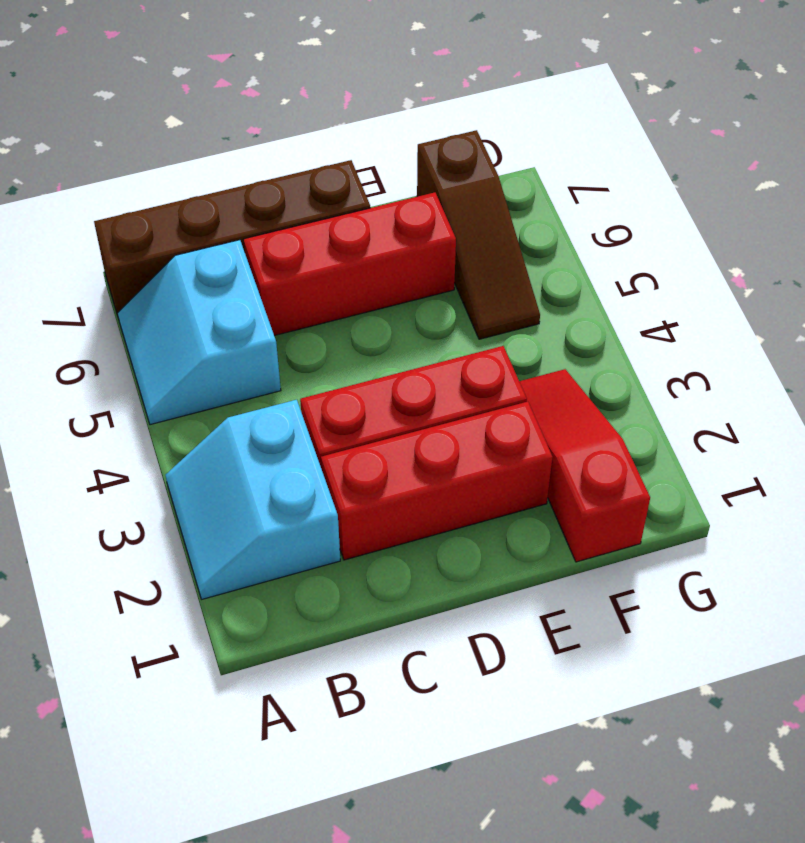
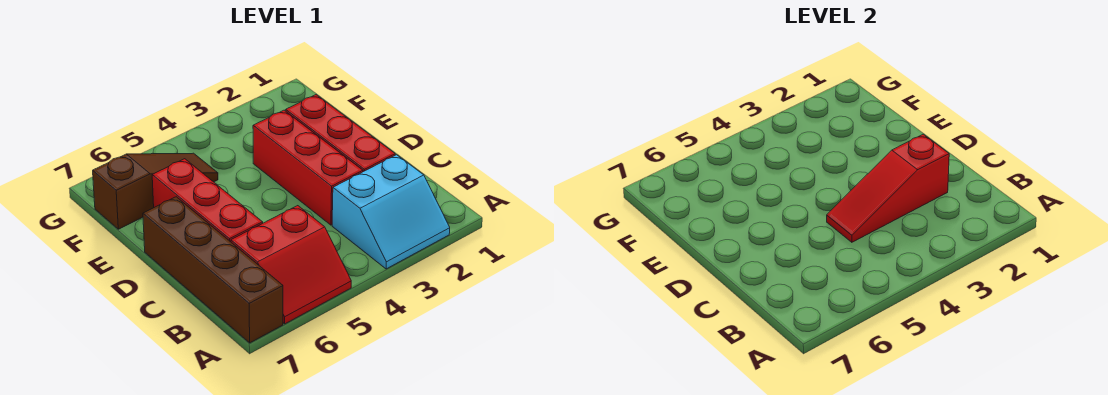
cyan slope A5:B6 level 1 top B -> red slope A5:B6 level 1 top B
red slope F1:F3 level 1 top 1 -> red slope C2:C4 level 2 top 2

